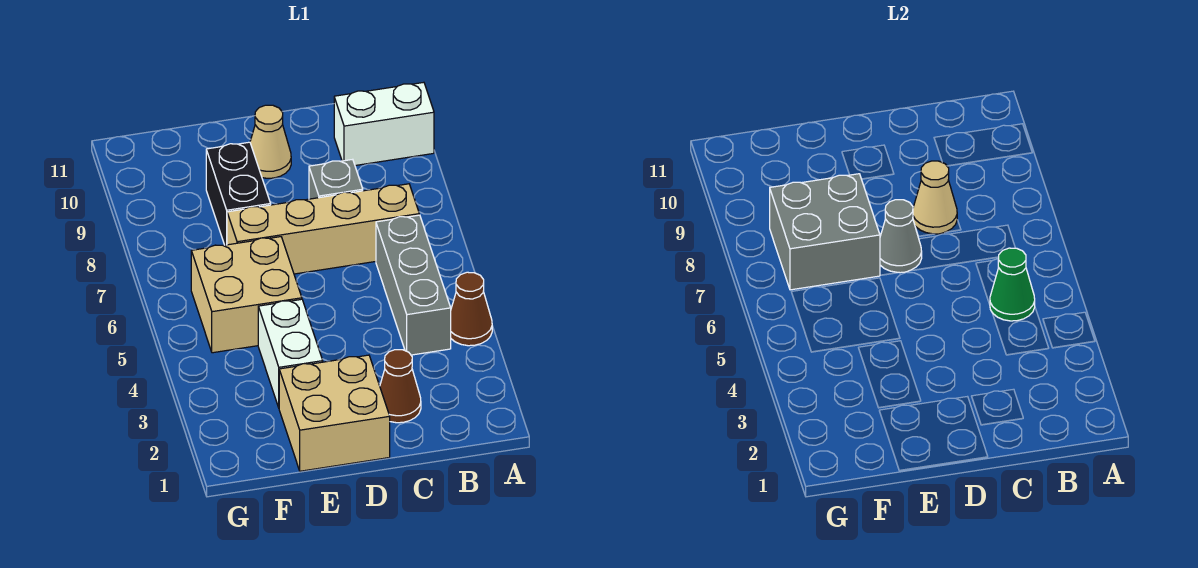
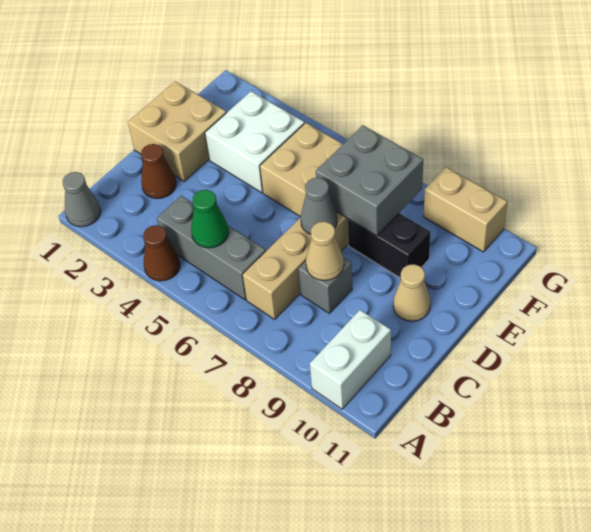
none -> grey cone A1 level 1
white brick E3:E4 level 1 -> white brick E3:F4 level 1
none -> tan brick G9:G10 level 1

